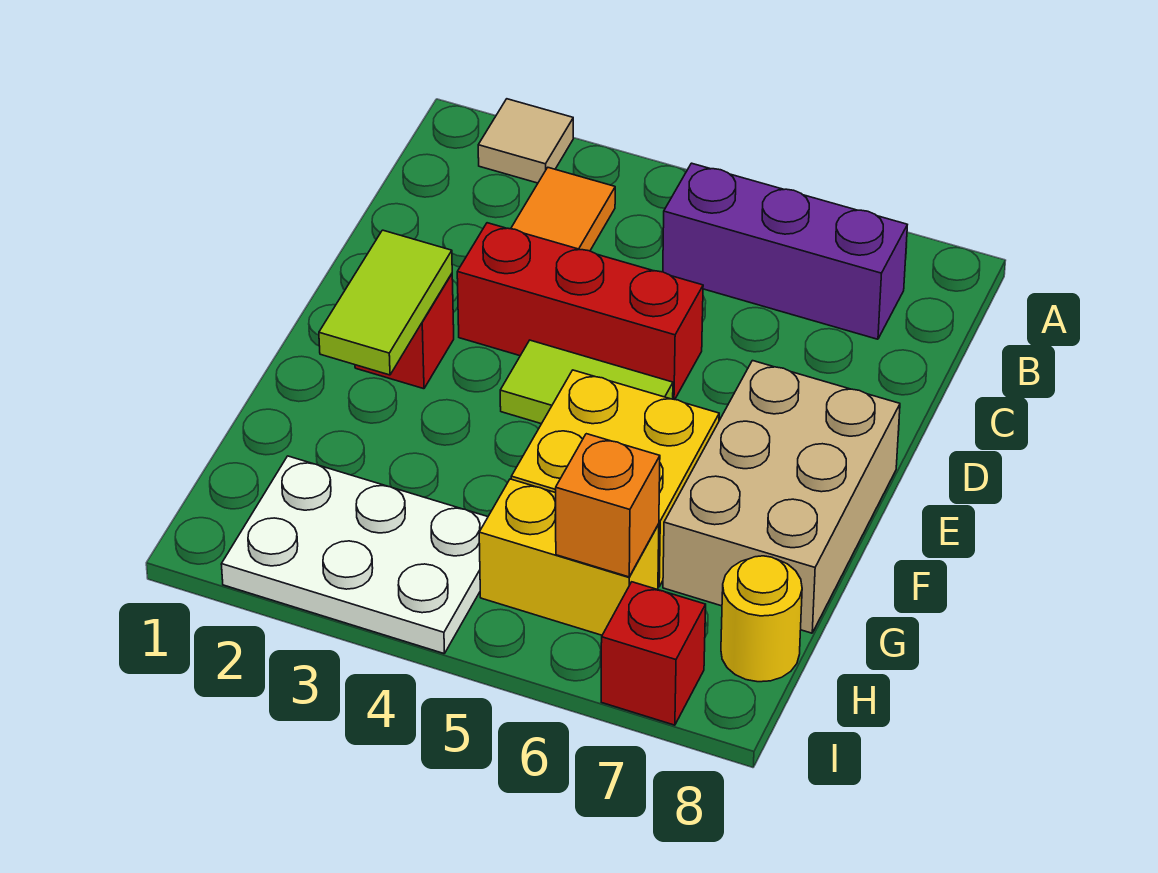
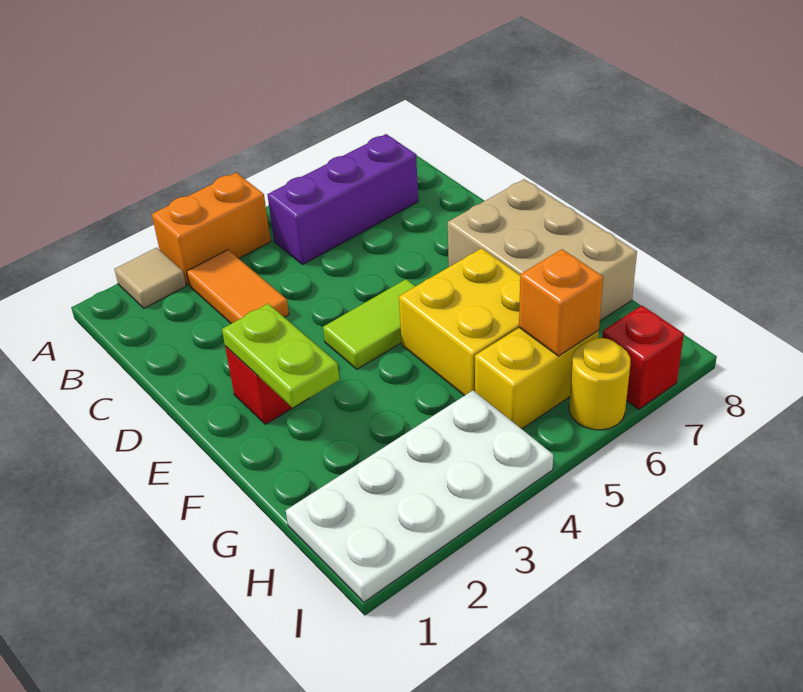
none -> orange brick A3:A4 level 1
red brick D3:D5 level 1 -> none
lime tile E2:F2 level 2 -> lime plate E2:F2 level 2
white plate H2:I4 level 1 -> white plate H1:I4 level 1
yellow round brick H8 level 1 -> yellow round brick I6 level 1

